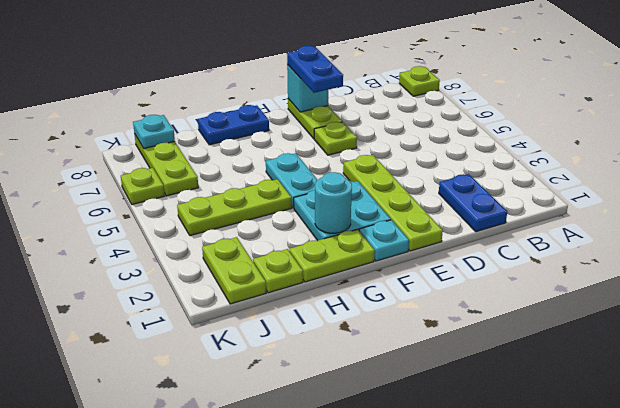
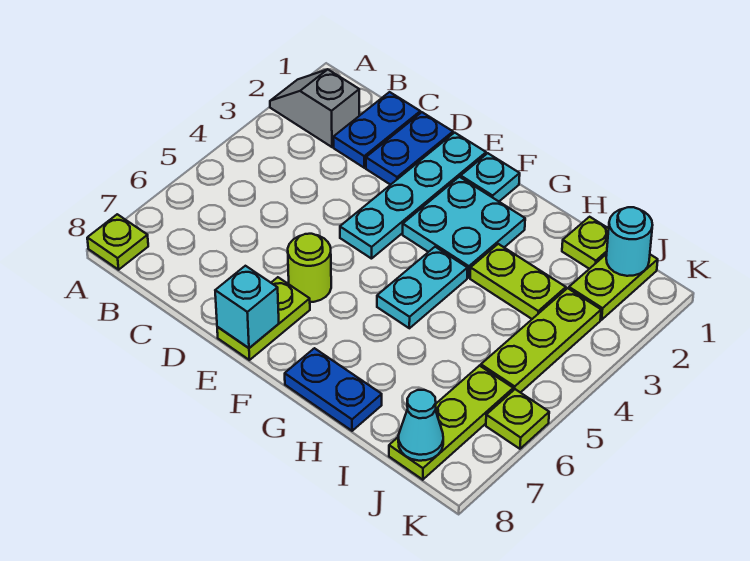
none -> grey slope A2:B2 level 1 top B
lime plate E1:E4 level 1 -> cyan plate E1:E4 level 1
lime plate E6 level 1 -> lime round brick E6 level 1
blue plate E7:E8 level 3 -> blue plate D1:D2 level 1
lime plate G1:H1 level 1 -> lime plate H3:I3 level 1
cyan round brick G2 level 2 -> cyan round brick J1 level 2
lime plate H4:J4 level 1 -> lime plate J3:J5 level 1
cyan plate J8 level 2 -> cyan cone J8 level 2

